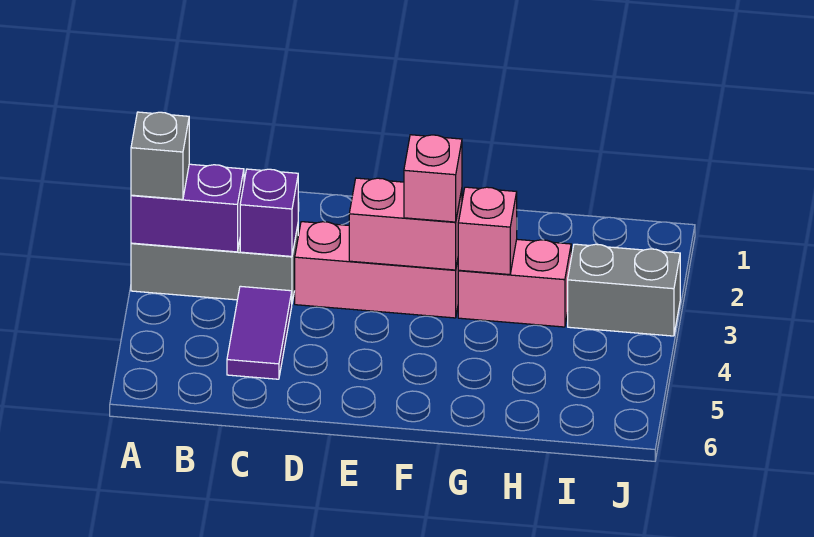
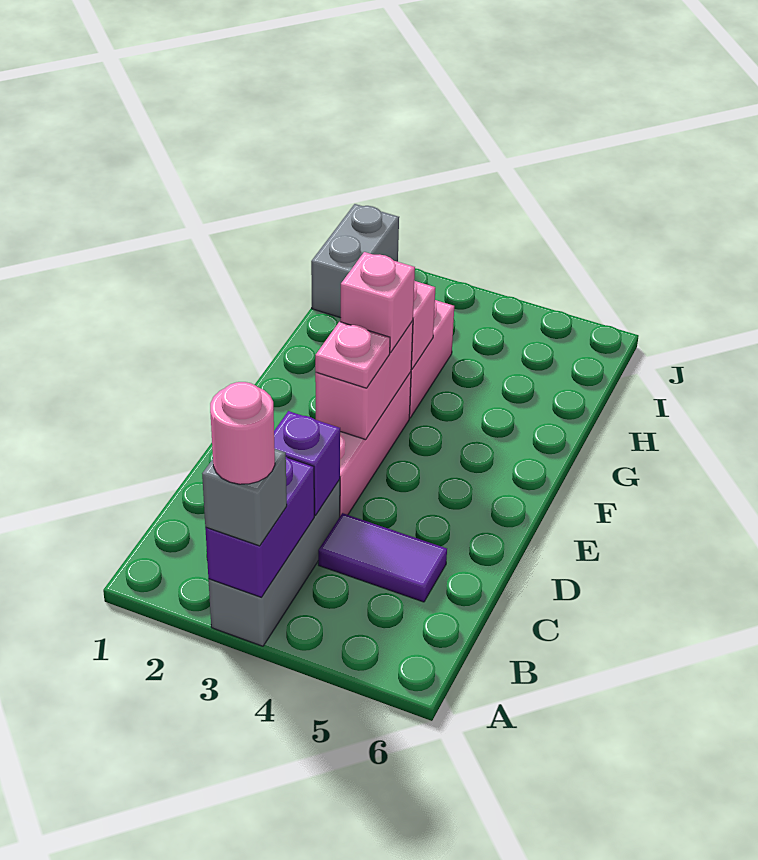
none -> pink round brick A3 level 4
none -> pink plate E3 level 3
grey brick I3:J3 level 1 -> grey brick I1:J1 level 1

